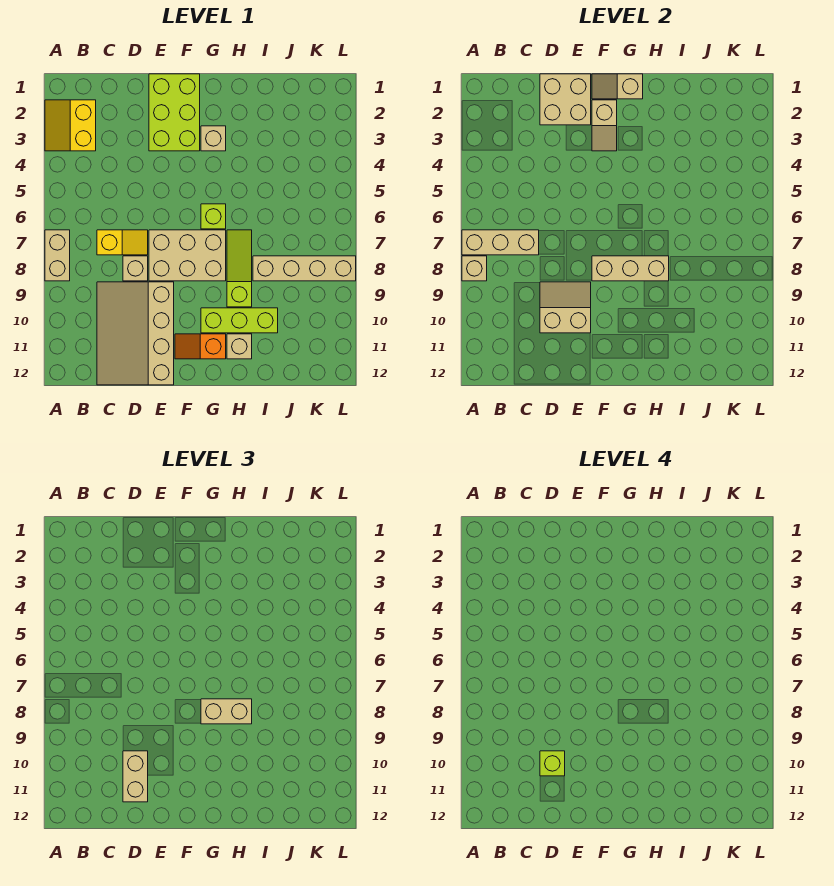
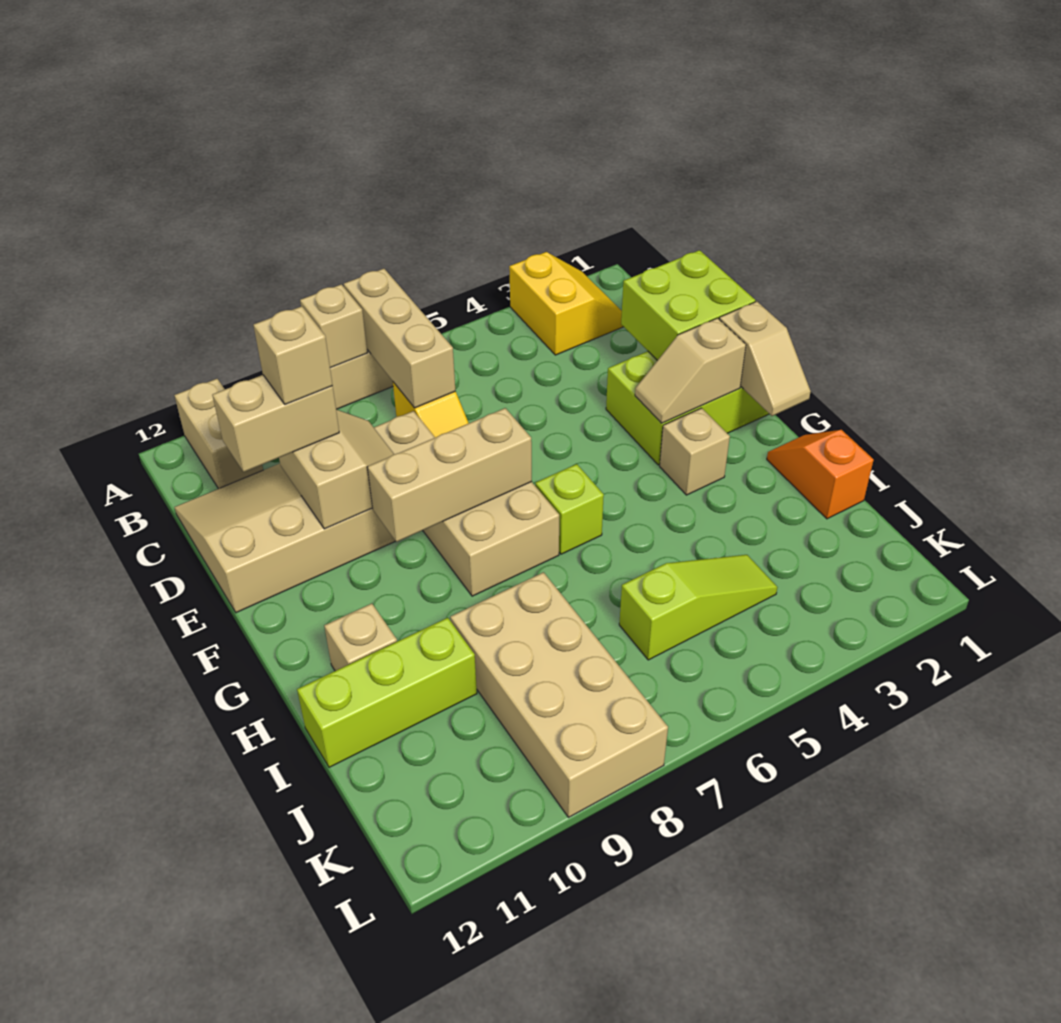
yellow slope A2:B3 level 1 top B -> yellow slope A2:B3 level 1 top 3
tan brick D1:E2 level 2 -> lime brick D1:E2 level 2
lime brick D10 level 4 -> tan brick D10 level 4
tan slope F1:G1 level 2 top G -> tan slope F1:G1 level 2 top F
tan brick F8:H8 level 2 -> tan brick F7:F9 level 2
orange slope F11:G11 level 1 top G -> orange slope H1:I1 level 1 top I
tan brick G8:H8 level 3 -> tan brick A11:B11 level 1
lime brick G10:I10 level 1 -> lime brick I10:I12 level 1
lime slope H7:H9 level 1 top 9 -> lime slope J4:J6 level 1 top 6
tan brick I8:L8 level 1 -> tan brick I8:L9 level 1

